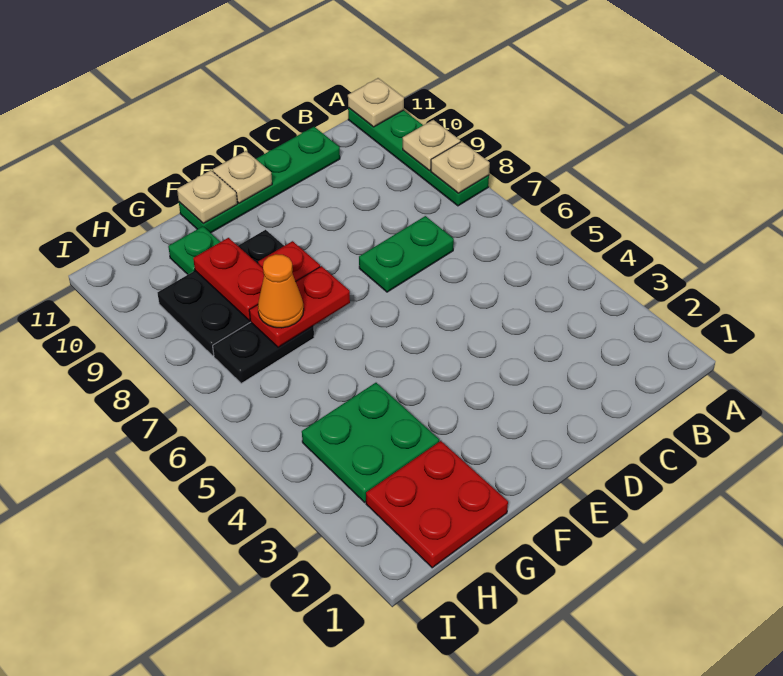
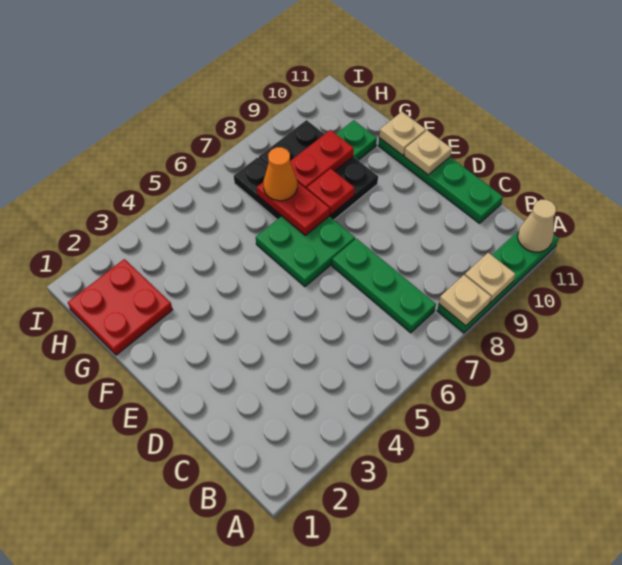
tan plate A11 level 2 -> tan cone A11 level 2
green plate C7:D7 level 1 -> green plate B7:D7 level 1
green plate G3:H4 level 1 -> green plate E6:F7 level 1

